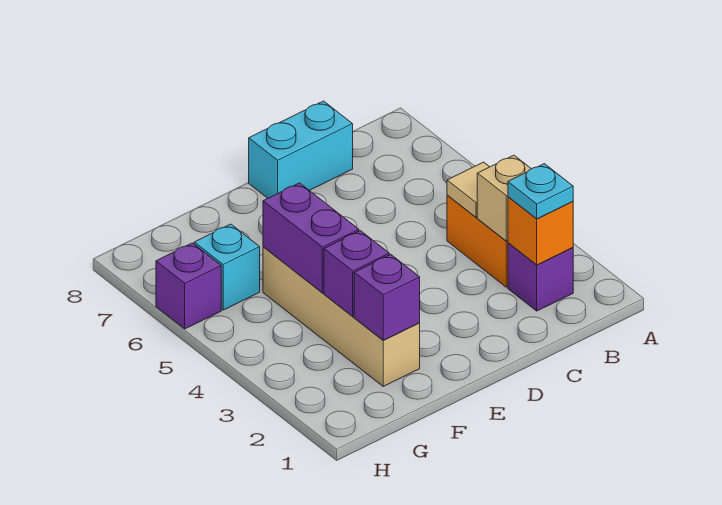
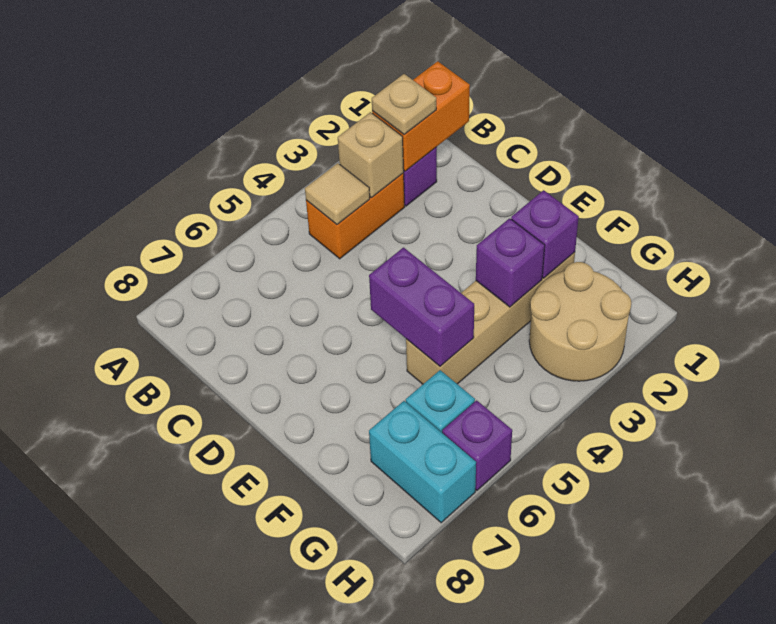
orange brick B2 level 2 -> orange brick B1:B2 level 2
cyan plate B2 level 3 -> tan plate B2 level 3
cyan brick C8:D8 level 1 -> cyan brick G7:H7 level 1
purple brick F4:F5 level 2 -> purple brick E5:F5 level 2
none -> tan round brick G2:H3 level 1

